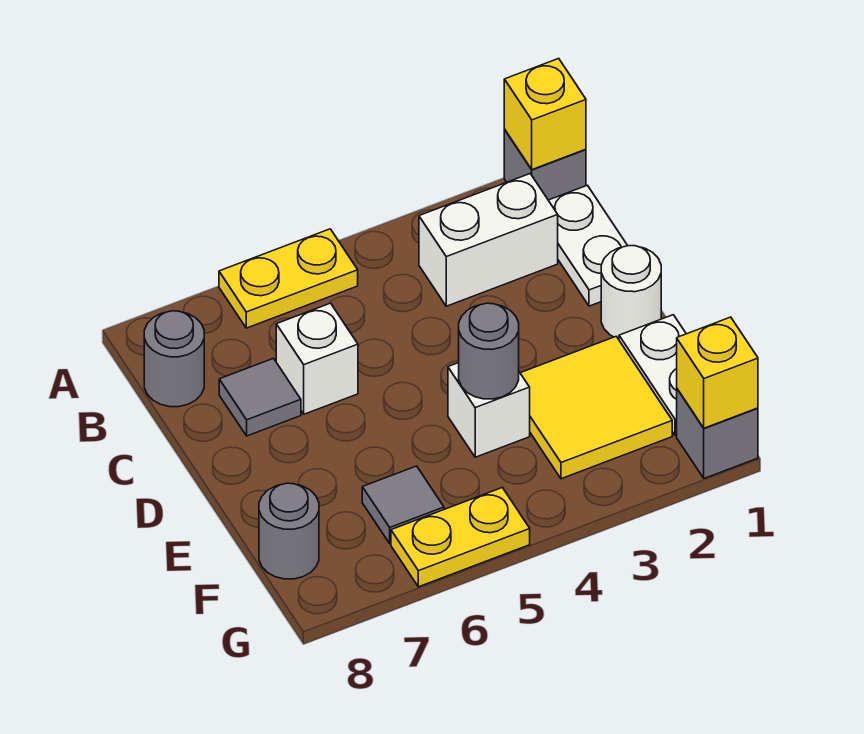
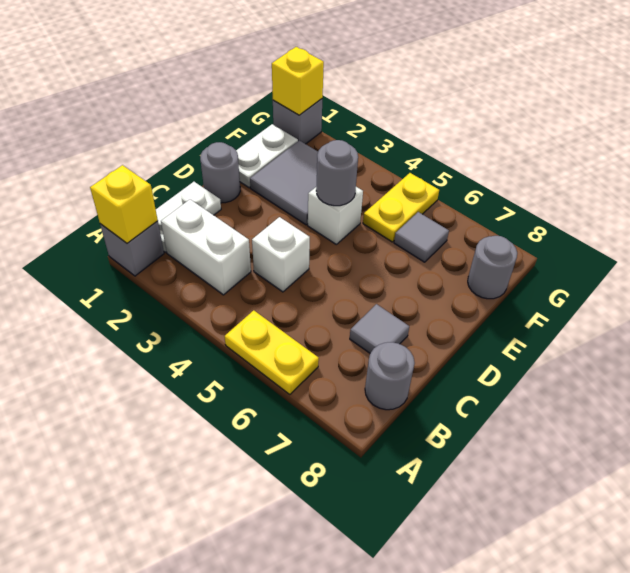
white brick C6 level 1 -> white brick C4 level 1
white round brick D1 level 1 -> grey round brick D1 level 1
yellow tile E2:F3 level 1 -> grey tile E2:F3 level 1
yellow plate G5:G6 level 1 -> yellow plate F5:G5 level 1

